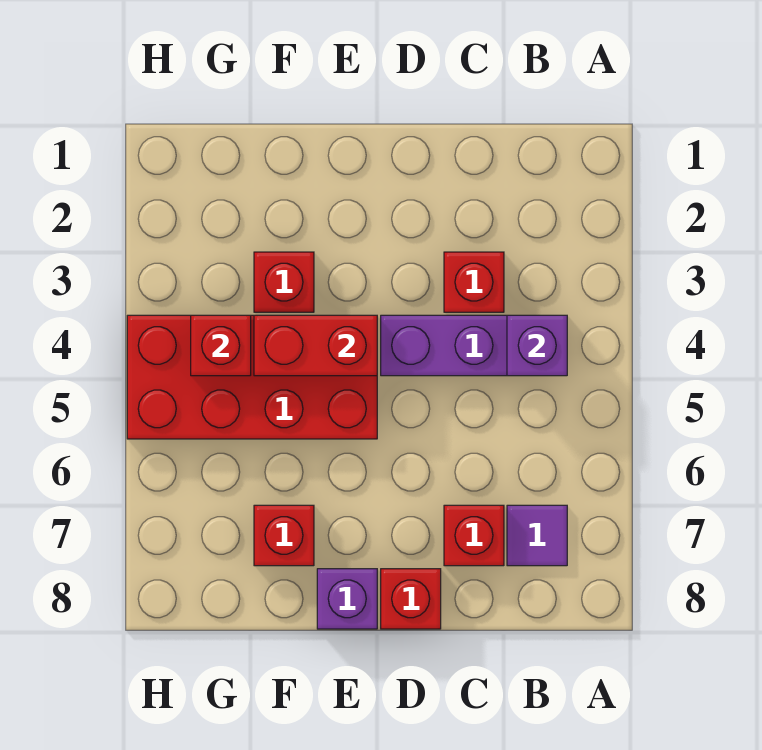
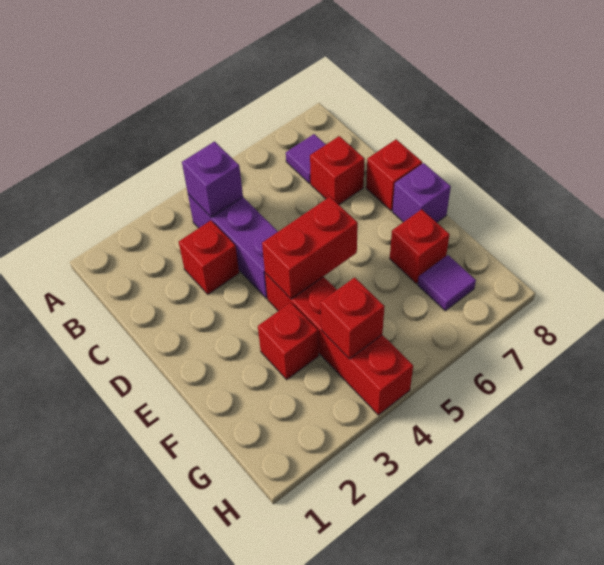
red brick E4:H5 level 1 -> red brick E4:H4 level 1
red brick E4:F4 level 2 -> red brick E4:E5 level 2
none -> purple tile G7 level 1

